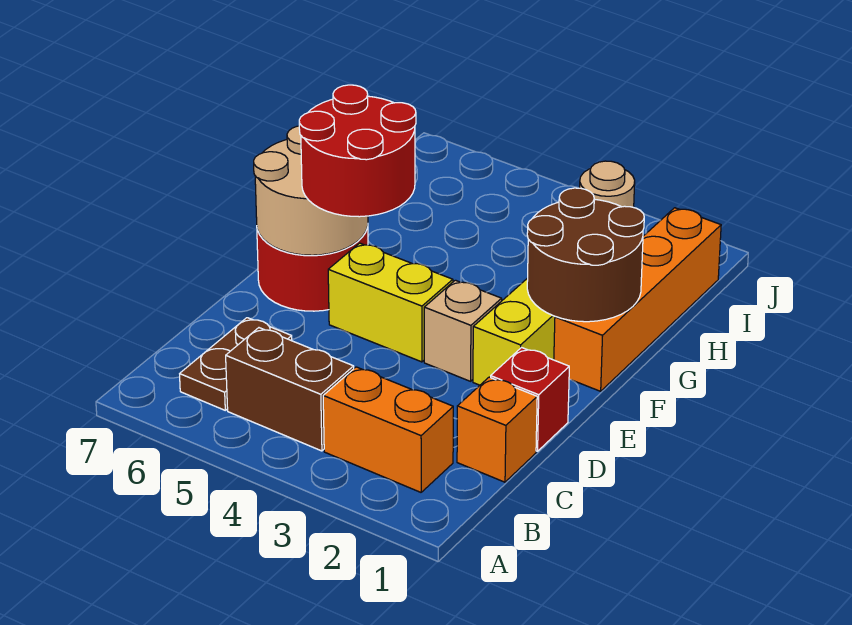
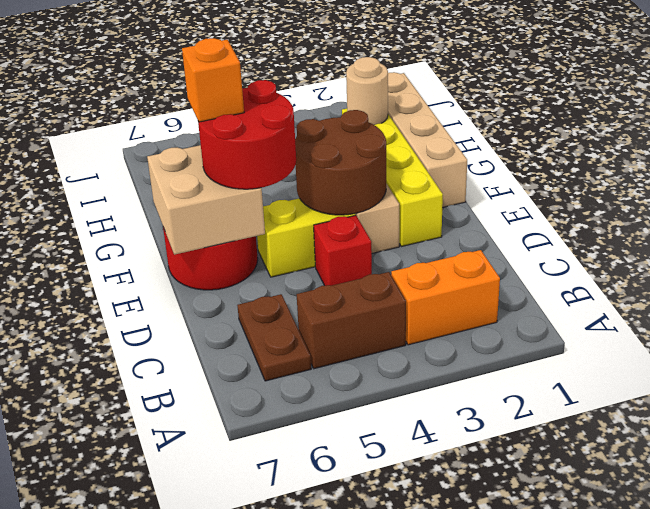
orange brick C1 level 1 -> orange brick F6 level 4
red brick D1 level 1 -> red brick D4 level 1
tan round brick E6:F7 level 2 -> tan brick E6:F7 level 2
orange brick F1:I1 level 1 -> tan brick F1:I1 level 1
brown round brick F1:G2 level 2 -> brown round brick E3:F4 level 2

